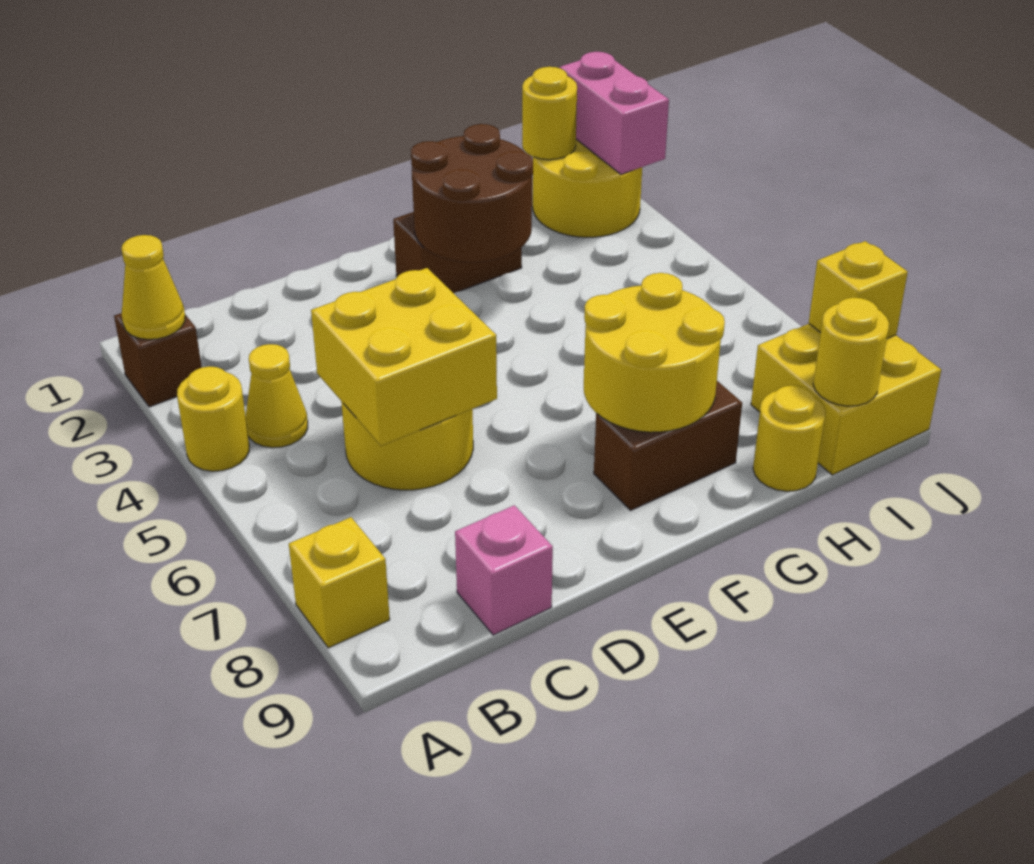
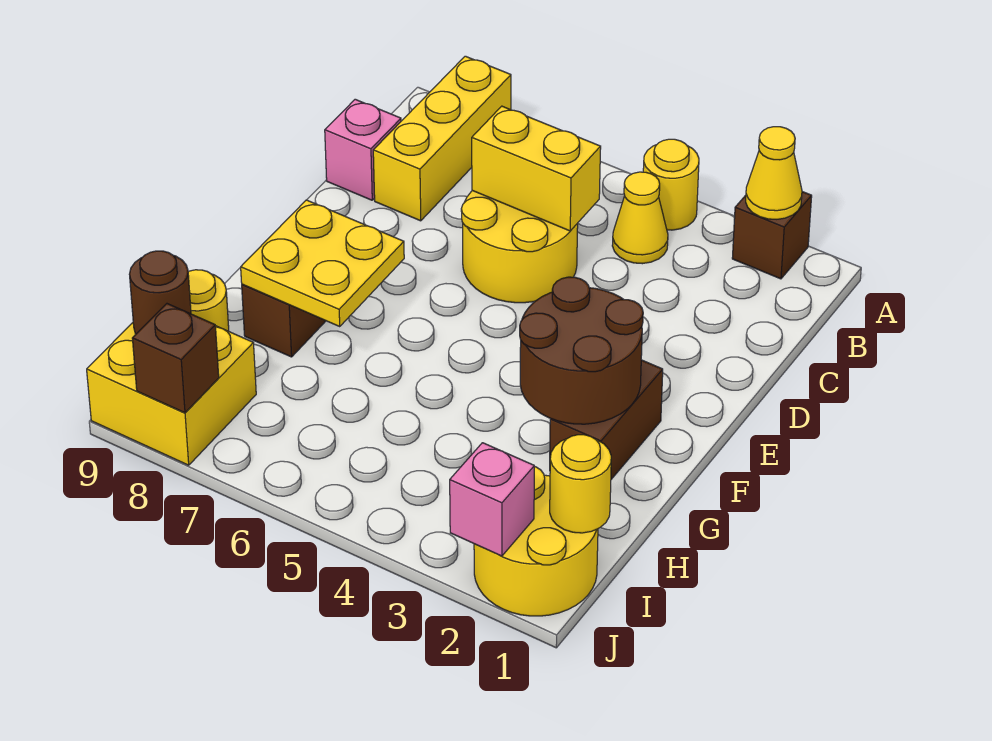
yellow brick A8 level 1 -> yellow brick A8:C8 level 1
yellow brick C5:D6 level 2 -> yellow brick C5:C6 level 2
yellow round brick F7:G8 level 2 -> yellow plate F7:G8 level 2
yellow round brick I9 level 2 -> brown round brick I9 level 2
pink brick J1:J2 level 2 -> pink brick J2 level 2
yellow brick J8 level 2 -> brown brick J8 level 2

